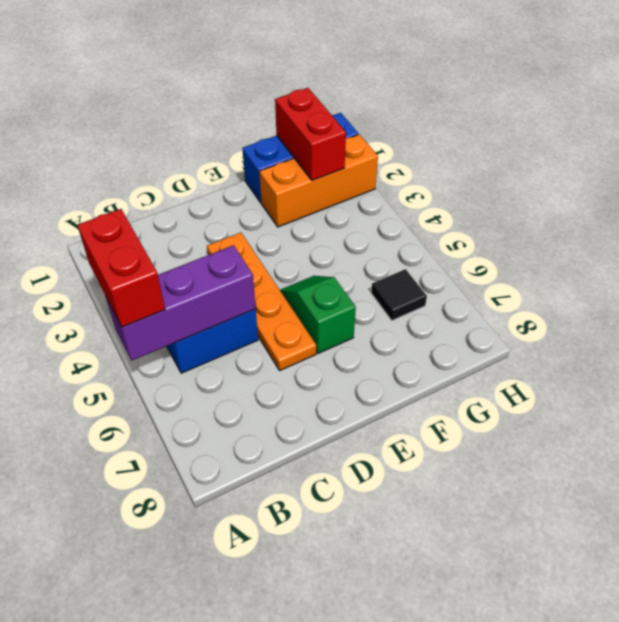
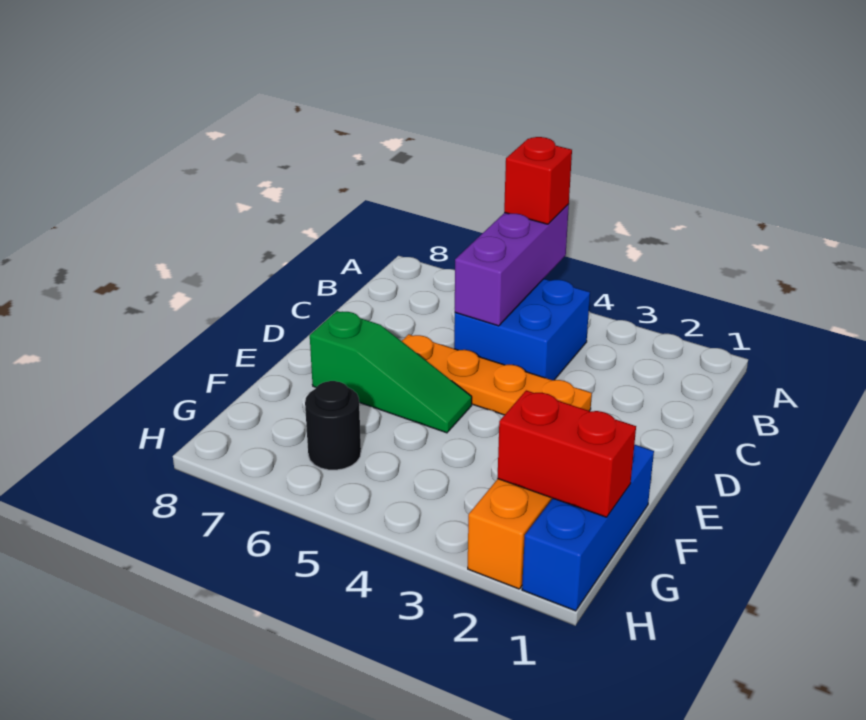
red brick A4:A5 level 3 -> red brick A5 level 3
green slope E5:E6 level 1 top 6 -> green slope E5:E7 level 1 top 7
black tile G6 level 1 -> black round brick G6 level 1

